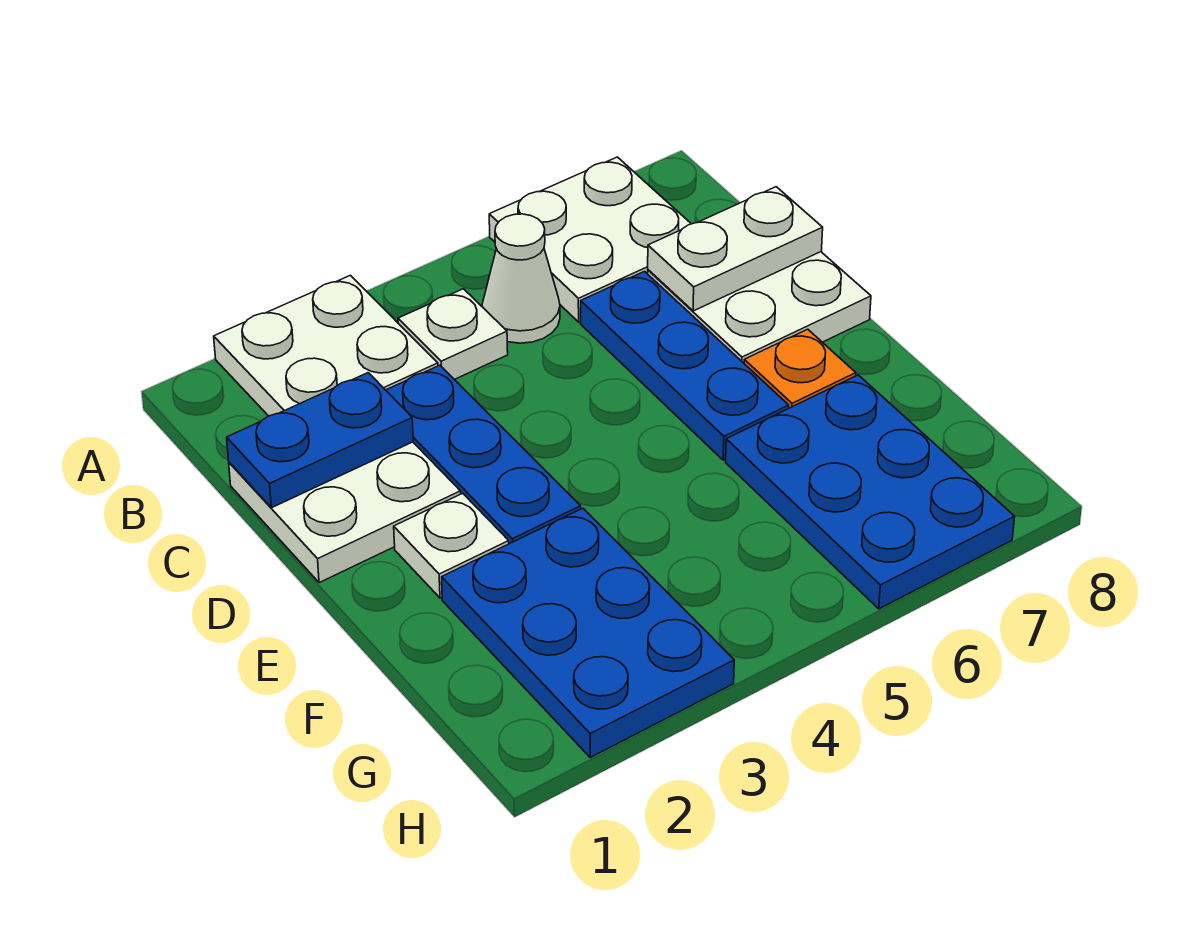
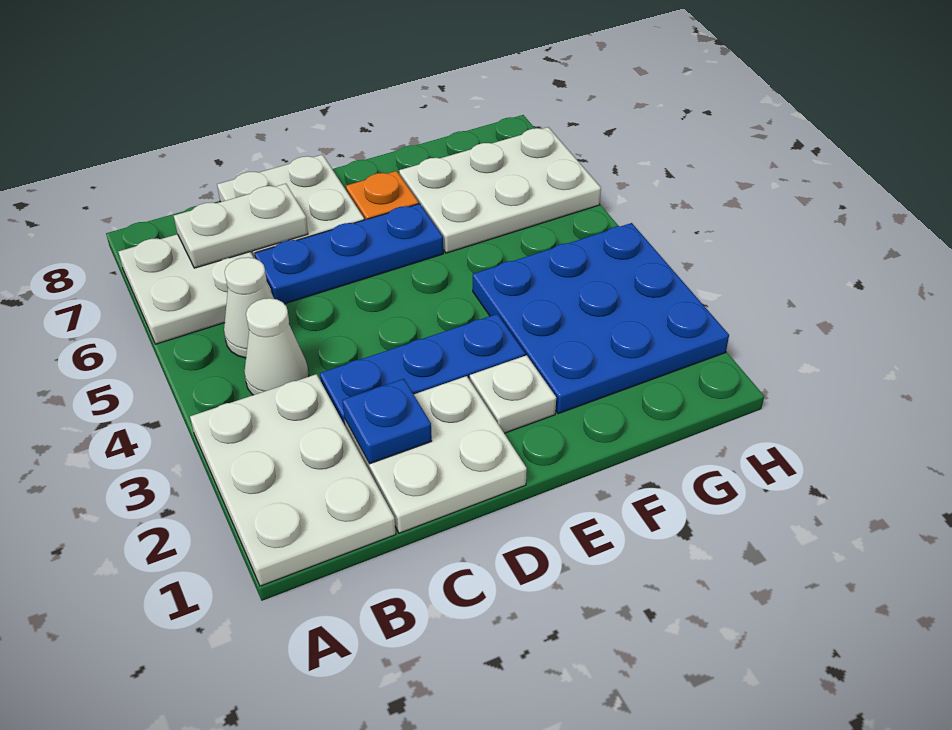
white plate A2:B3 level 1 -> white plate A1:B3 level 1
white plate B4 level 1 -> white cone B4 level 1
blue plate C1:C2 level 2 -> blue plate C2 level 2
white plate C7:C8 level 2 -> white plate B7:C7 level 2
blue plate F2:H3 level 1 -> blue plate F2:H4 level 1
blue plate F6:H7 level 1 -> white plate F6:H7 level 1

